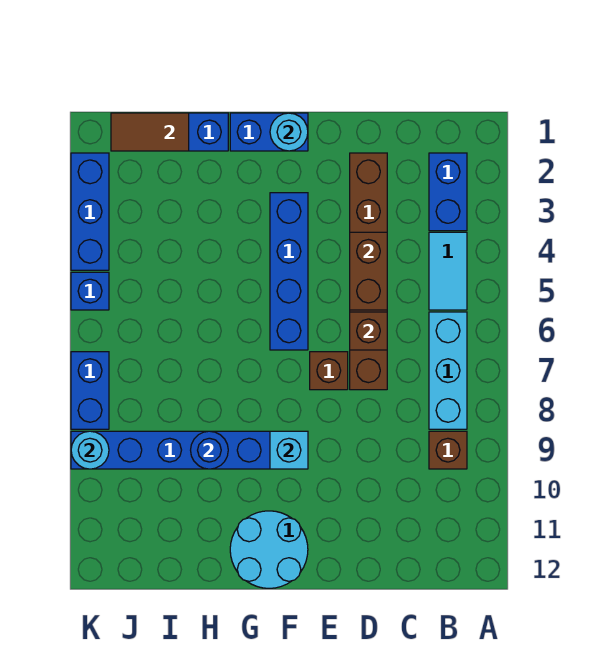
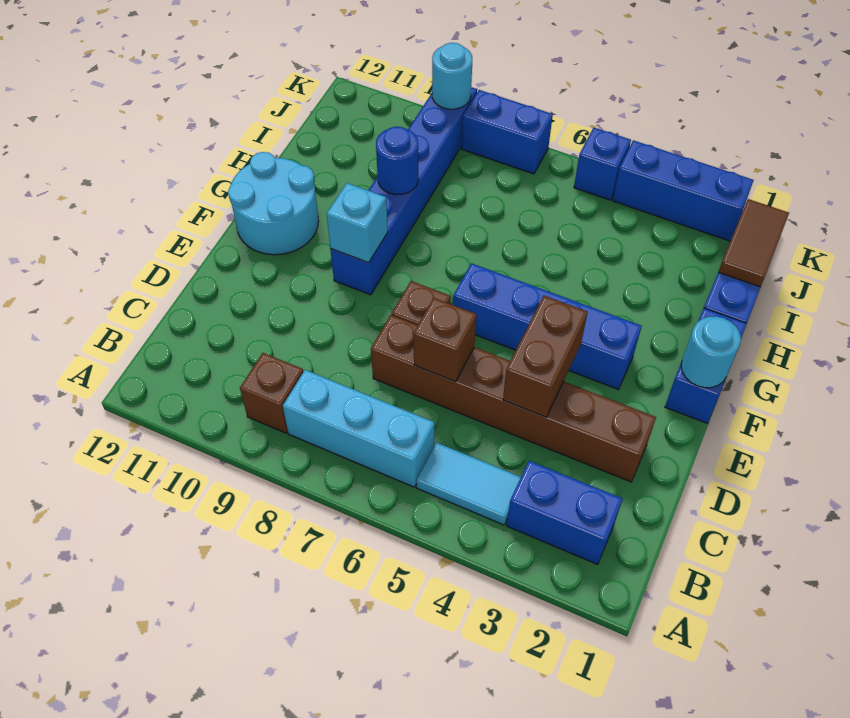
brown brick D4:D5 level 2 -> brown brick D4:E4 level 2

